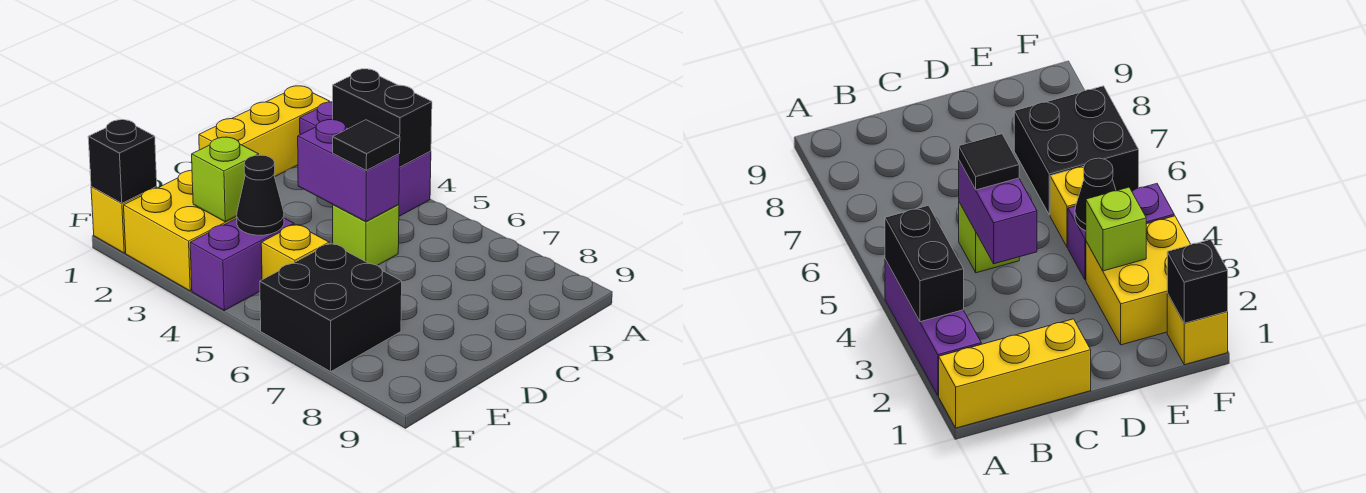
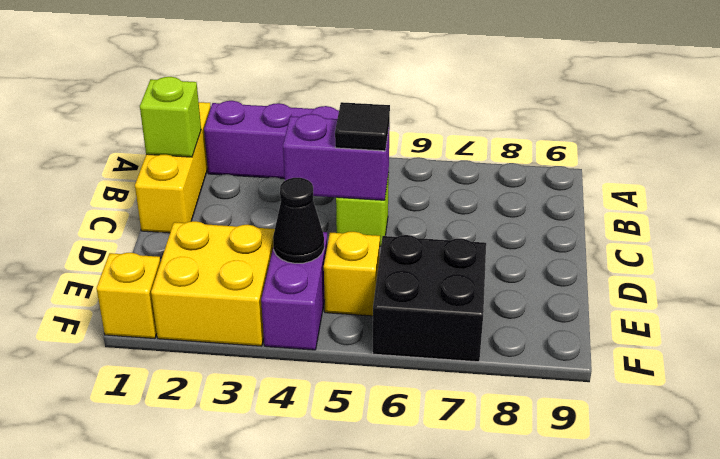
black brick A3:A4 level 2 -> none
lime brick E3 level 2 -> lime brick B1 level 2
black brick F1 level 2 -> none

